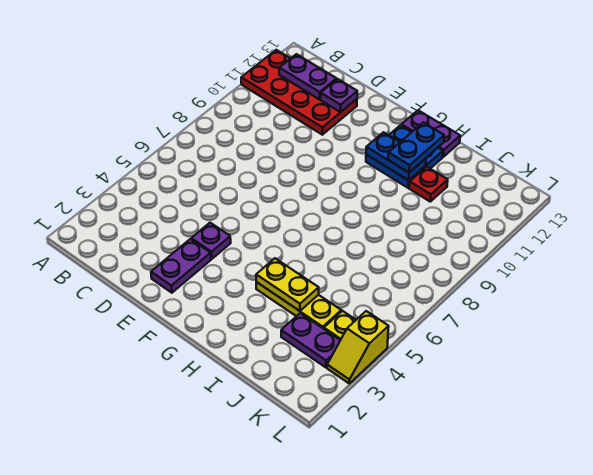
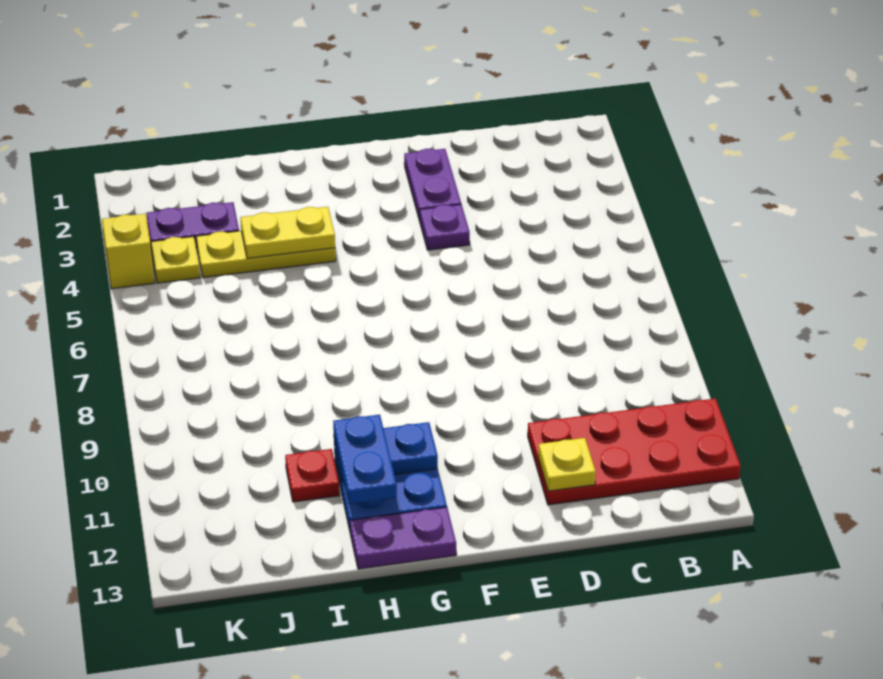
purple plate B12:C12 level 2 -> none
purple plate D12 level 2 -> yellow plate D12 level 2

